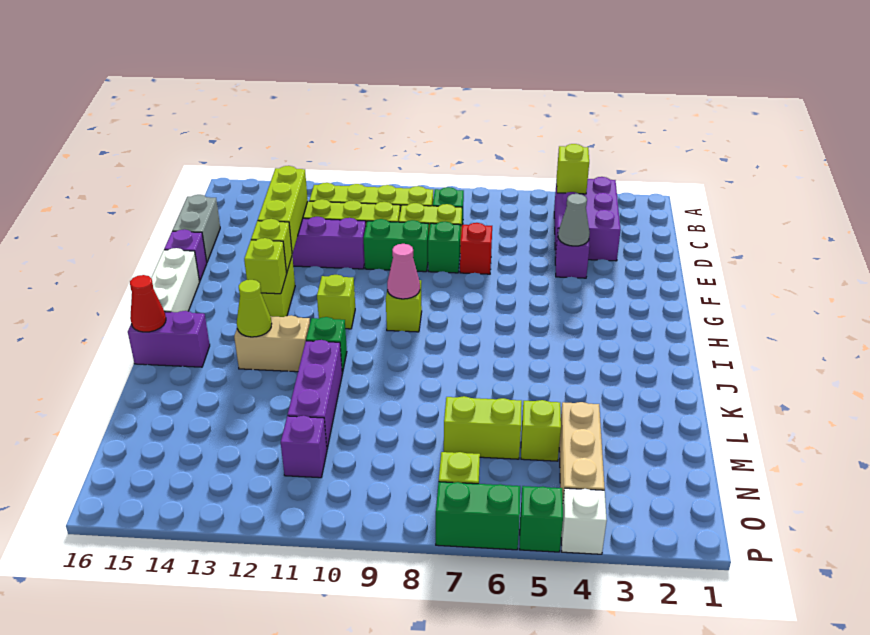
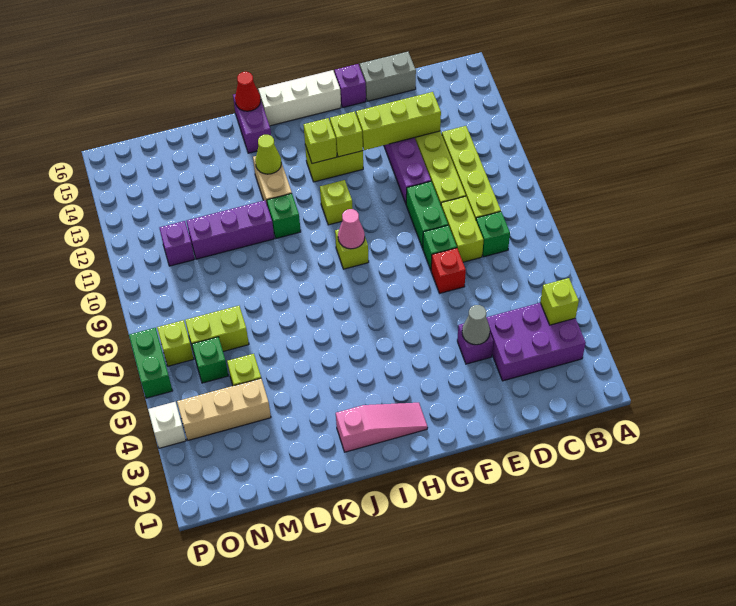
none -> pink slope H2:J2 level 1 top J
lime brick M6:M7 level 1 -> lime brick M7:N7 level 1
green brick P5 level 1 -> green brick N6 level 1

